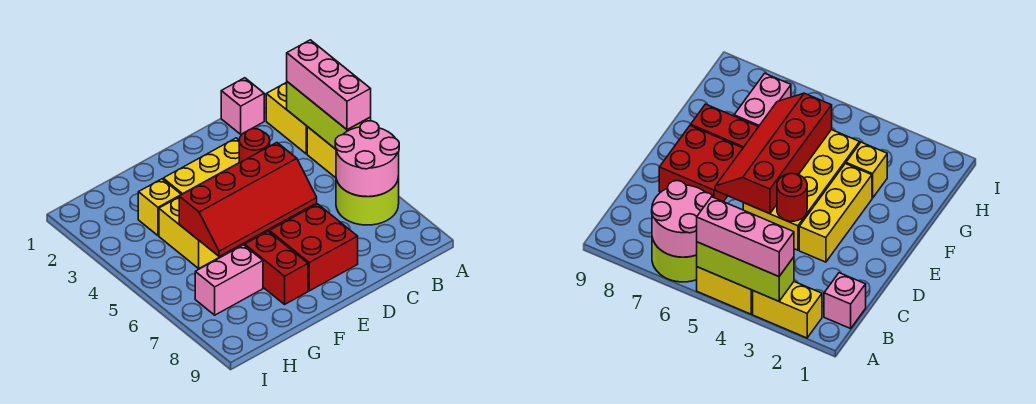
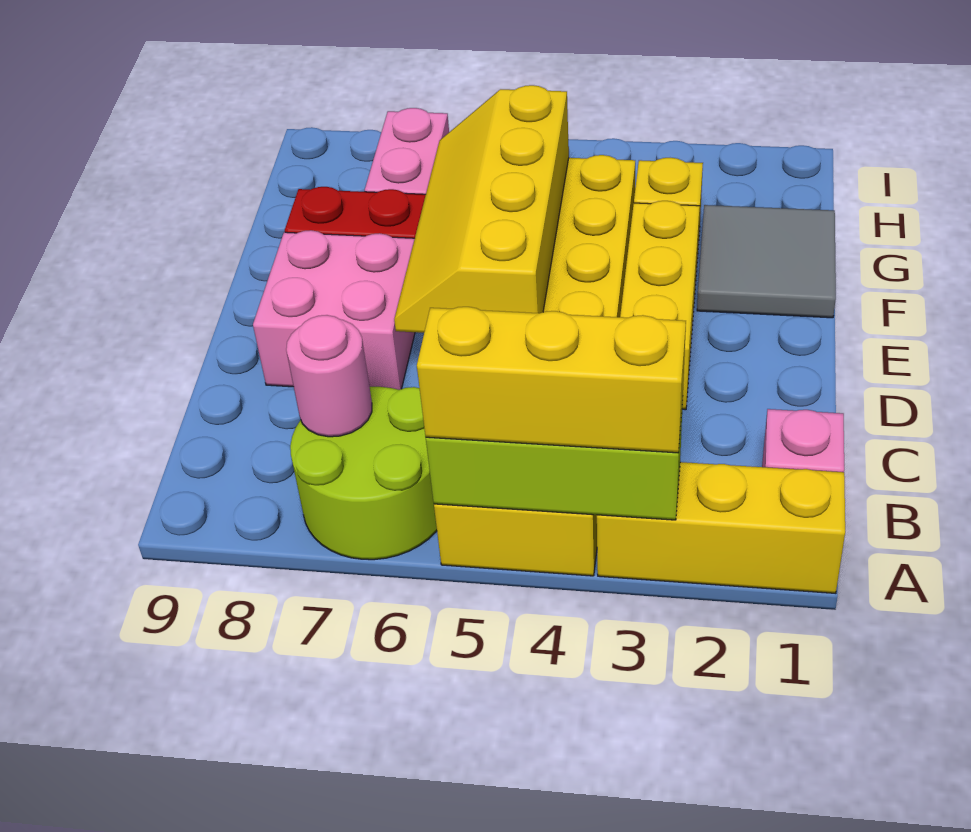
yellow brick A2:A3 level 1 -> yellow brick A1:A3 level 1
pink brick A3:A5 level 3 -> yellow brick A3:A5 level 3
pink round brick A6:B7 level 2 -> pink round brick B7 level 2
red round brick D4 level 2 -> none
red slope D5:G6 level 2 top 5 -> yellow slope D5:G6 level 2 top 5
red brick D7:E8 level 1 -> pink brick D7:E8 level 1
none -> grey tile F1:G2 level 1

